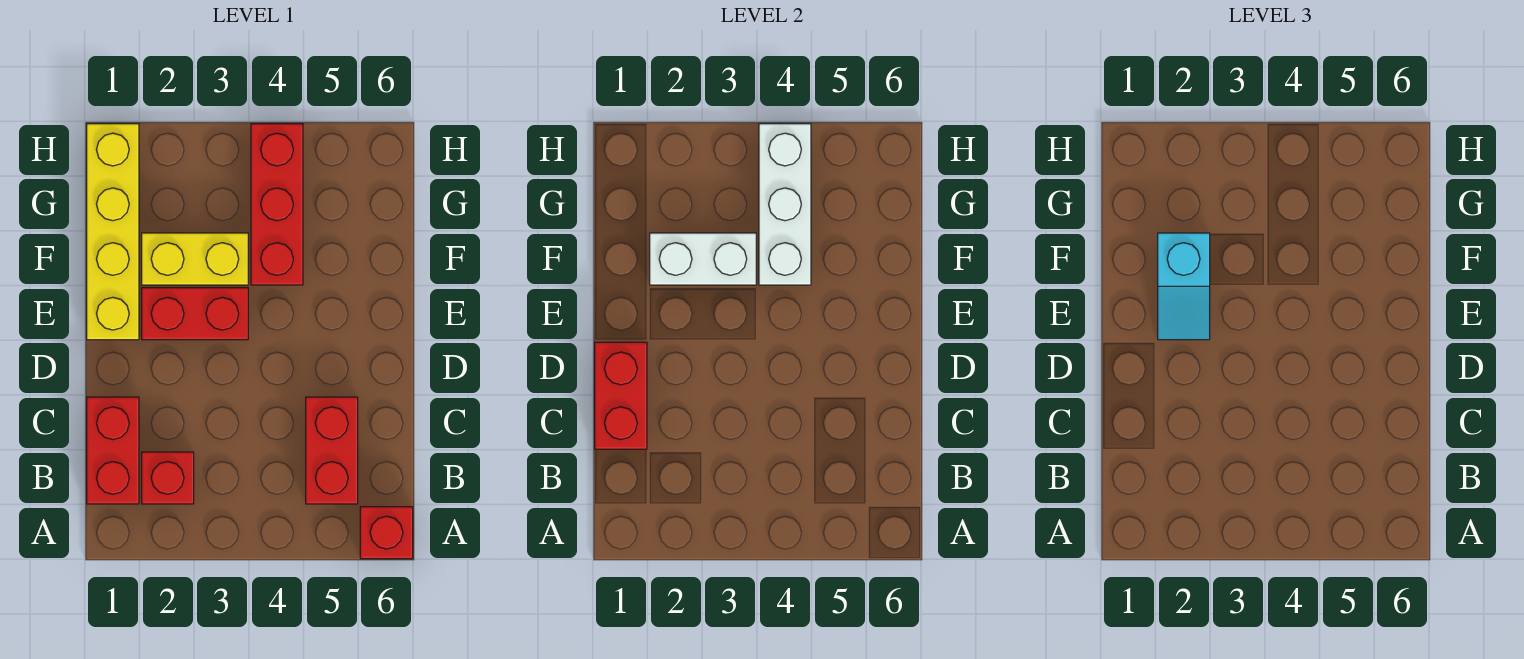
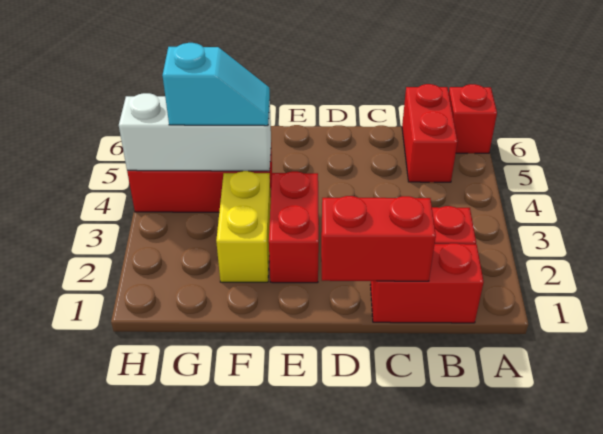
red brick B5:C5 level 1 -> red brick B5:B6 level 1
yellow brick E1:H1 level 1 -> none
cyan slope E2:F2 level 3 top F -> cyan slope F4:G4 level 3 top G
white brick F2:F3 level 2 -> none

